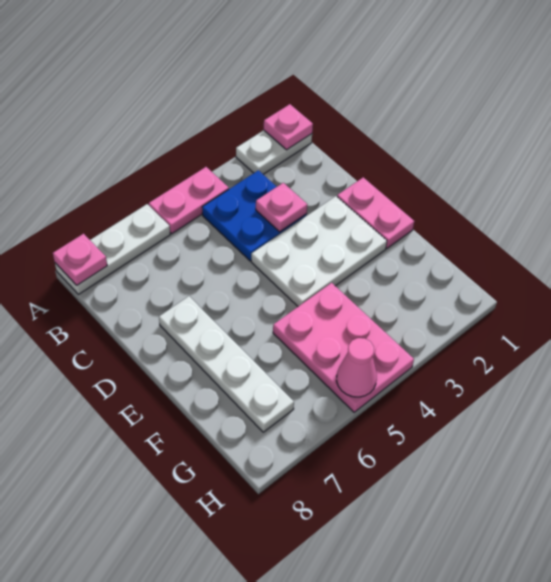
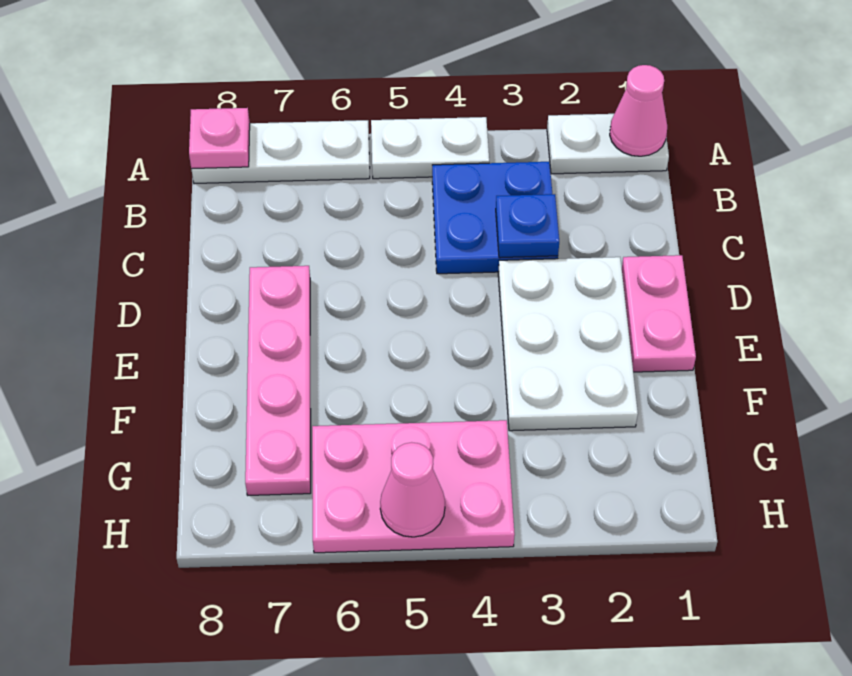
pink plate A1 level 2 -> pink cone A1 level 2
pink plate A4:A5 level 1 -> white plate A4:A5 level 1
pink plate C3 level 2 -> blue plate C3 level 2
white plate D2:E4 level 1 -> white plate D2:F3 level 1
white plate D7:G7 level 1 -> pink plate D7:G7 level 1
pink plate F4:H5 level 1 -> pink plate G4:H6 level 1

